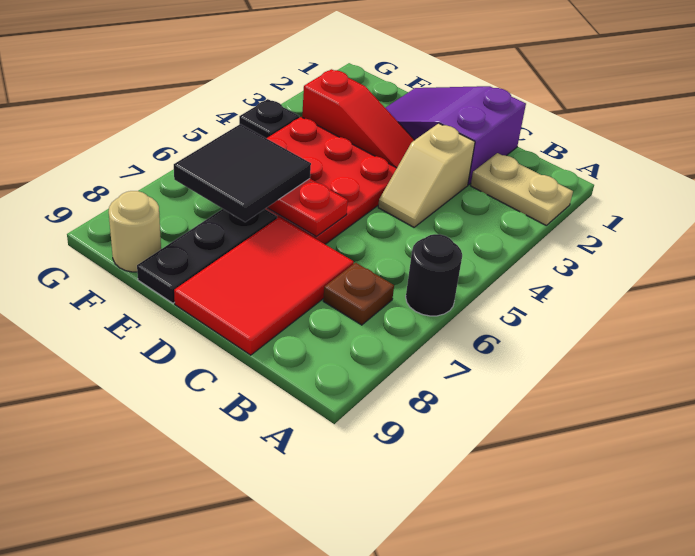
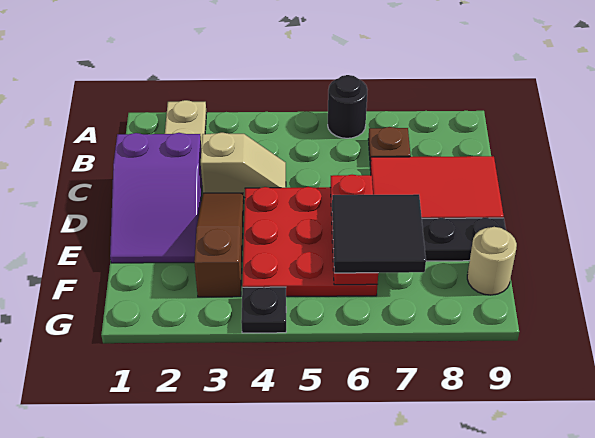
red slope D3:F3 level 1 top F -> brown slope D3:F3 level 1 top F

